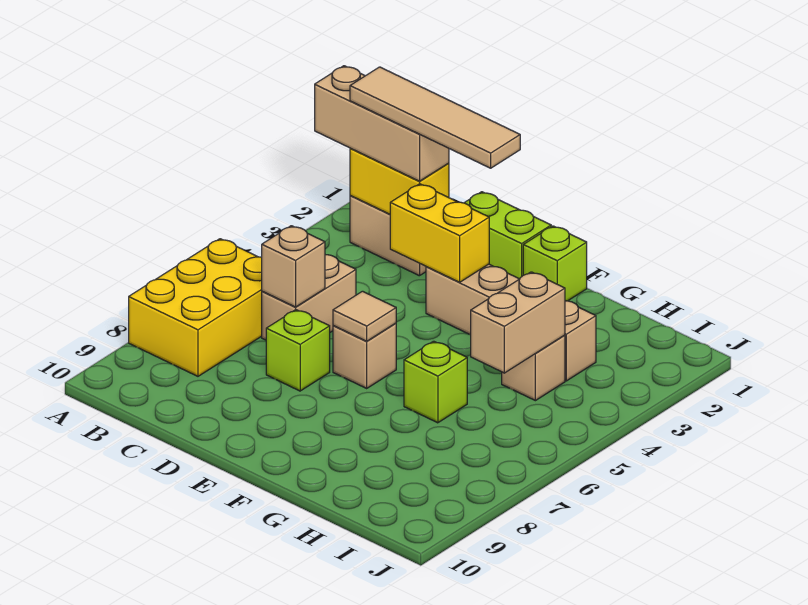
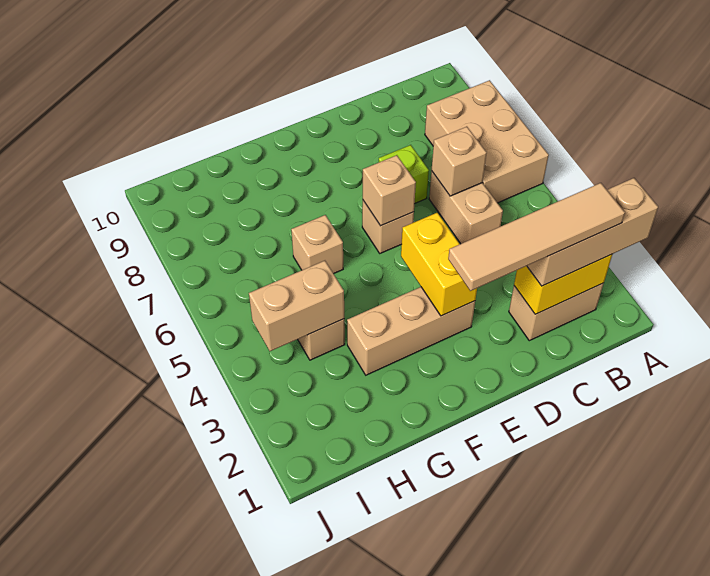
yellow brick A6:B8 level 1 -> tan brick A6:B8 level 1
lime brick D1:E1 level 1 -> none
yellow brick D3:E3 level 2 -> yellow brick E3:E4 level 2
tan brick E3:H3 level 1 -> tan brick E3:G3 level 1
tan tile E6 level 2 -> tan brick E6 level 2
lime brick F1 level 1 -> none
lime brick G6 level 1 -> tan brick G6 level 1
tan brick H4:H5 level 2 -> tan brick H4:I4 level 2

